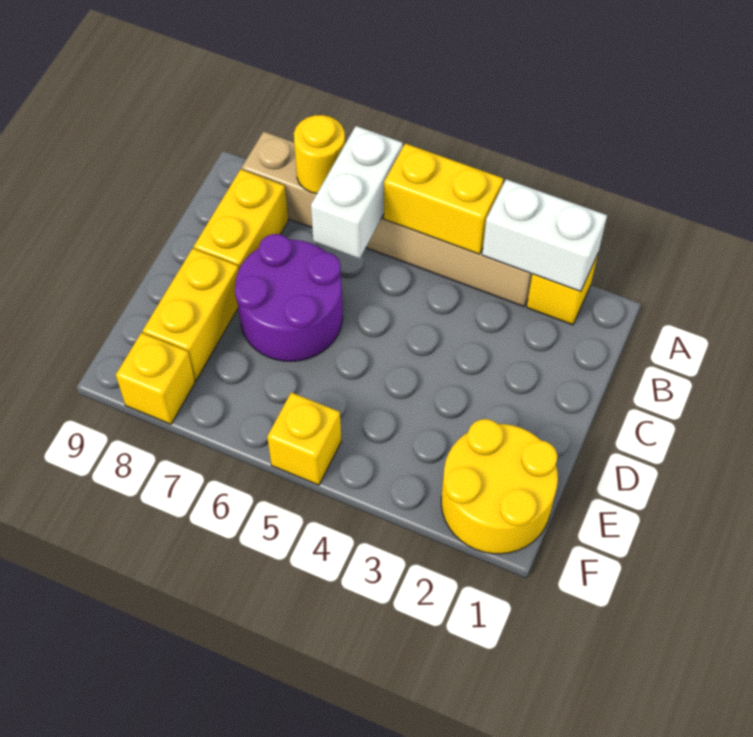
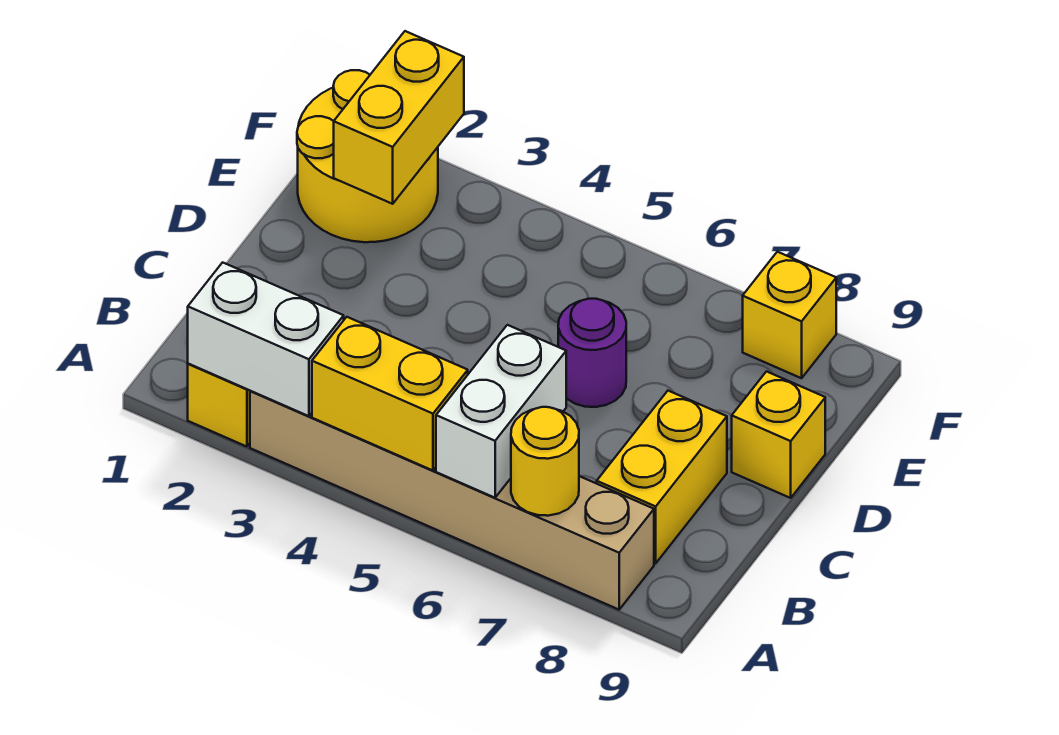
purple round brick C6:D7 level 1 -> purple round brick D6 level 1
yellow brick D8:E8 level 1 -> yellow brick E2:F2 level 2
yellow brick F5 level 1 -> yellow brick D9 level 1

